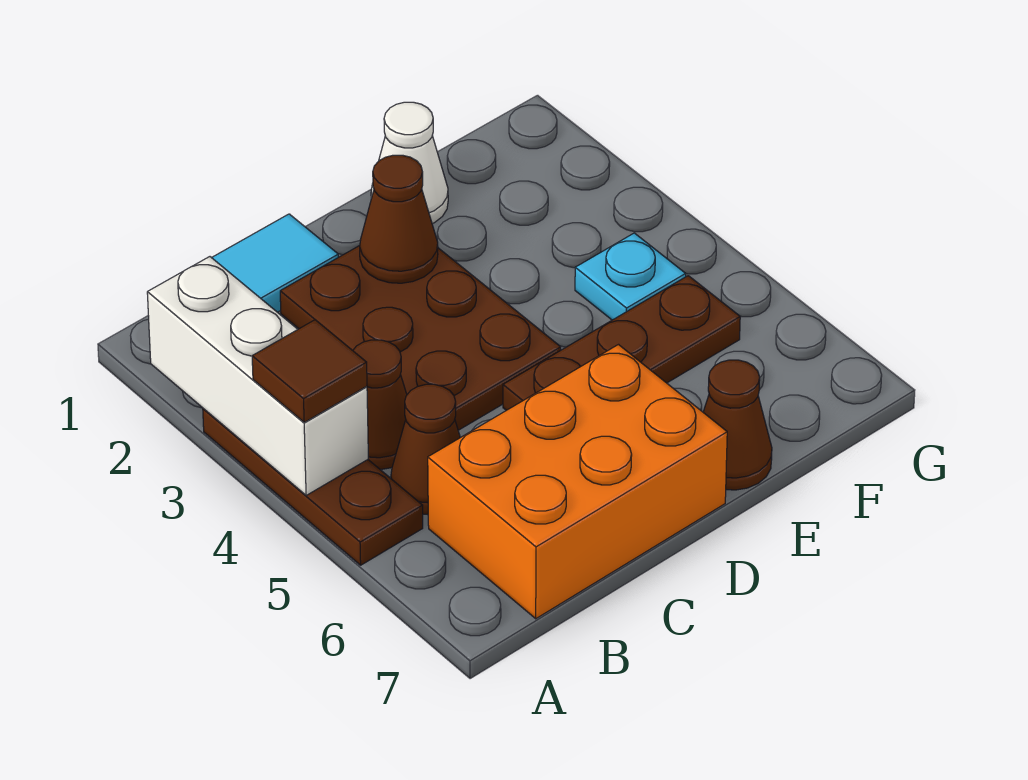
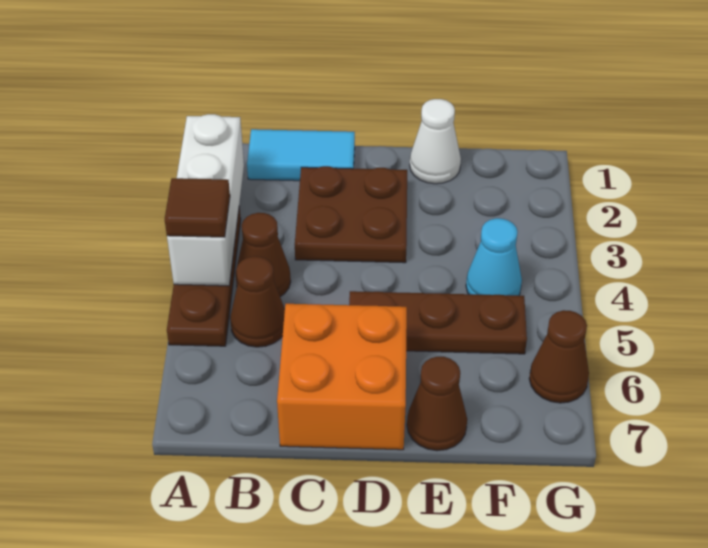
orange brick B6:D7 level 1 -> orange brick C6:D7 level 1
brown plate C2:D4 level 1 -> brown plate C2:D3 level 1
brown cone D2 level 2 -> brown cone G6 level 1
cyan plate F4 level 1 -> cyan cone F4 level 1

